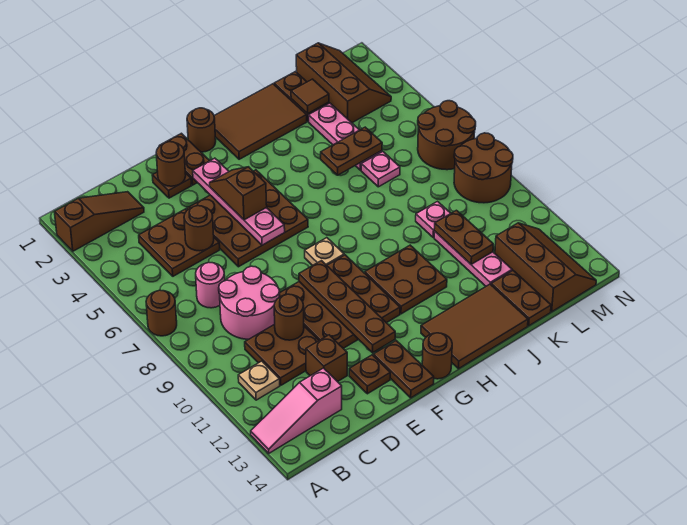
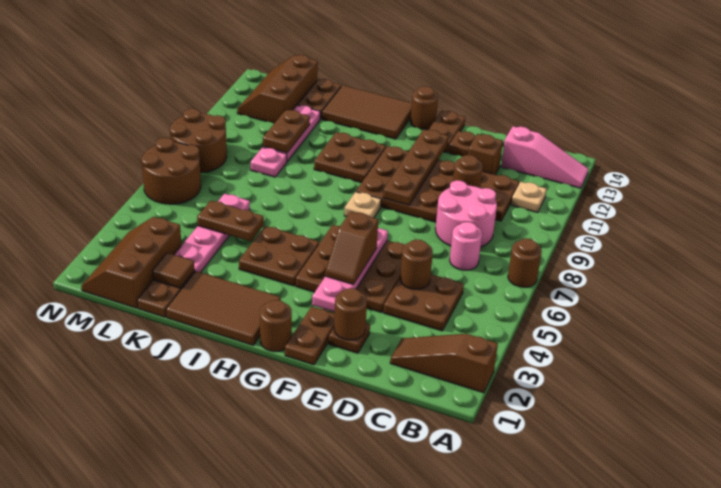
none -> brown plate H4:I5 level 1

